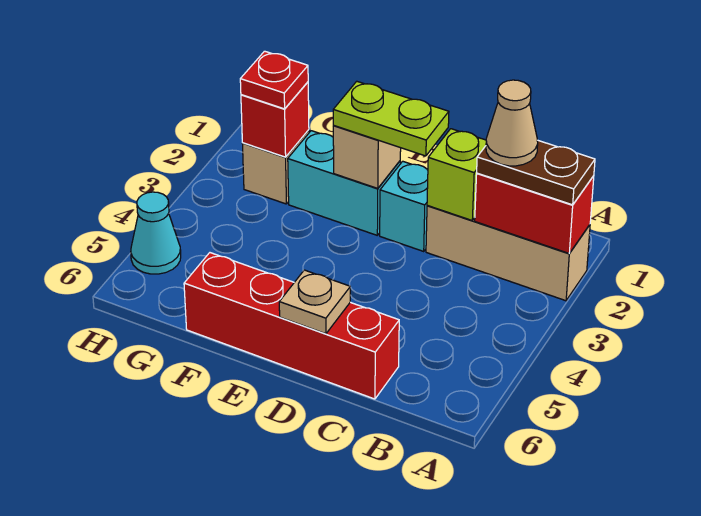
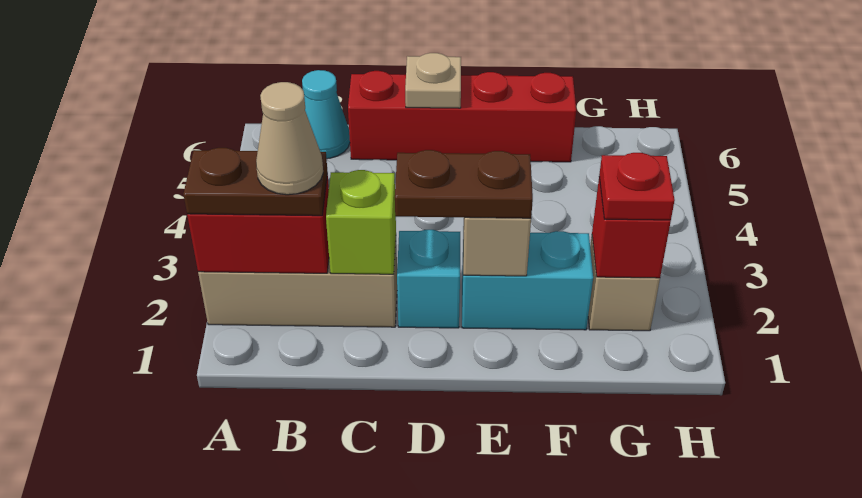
lime plate D2:E2 level 3 -> brown plate D2:E2 level 3
cyan cone H5 level 1 -> cyan cone B6 level 1

